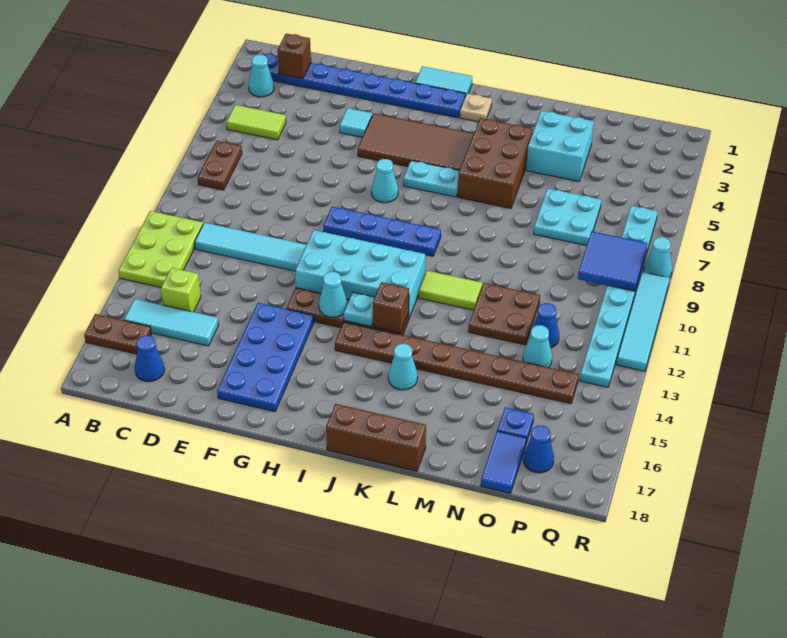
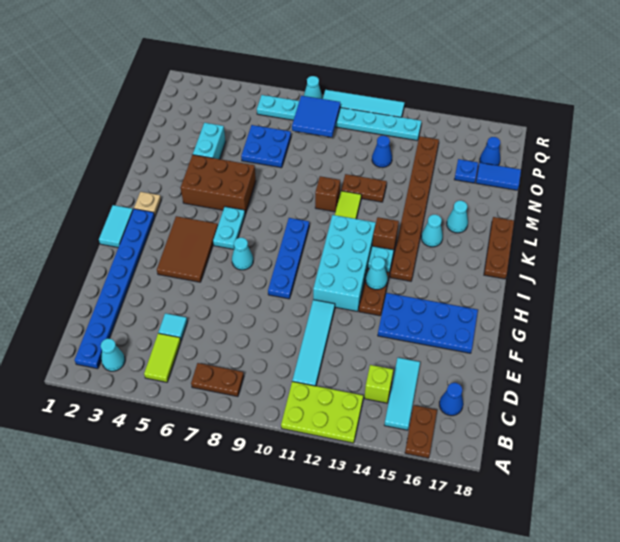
brown brick C2 level 2 -> brown brick L10 level 1
cyan tile F4 level 1 -> cyan tile D5 level 1
brown tile G4:J5 level 1 -> brown tile G4:I5 level 1
brown brick J18:L18 level 1 -> brown plate J18:L18 level 1
cyan brick M3:N4 level 1 -> cyan brick M4:N4 level 1
brown plate M11:N12 level 1 -> brown plate M11:M12 level 1
cyan plate N6:O7 level 1 -> blue plate N6:O7 level 1
cyan cone O13 level 1 -> cyan cone L16 level 1

